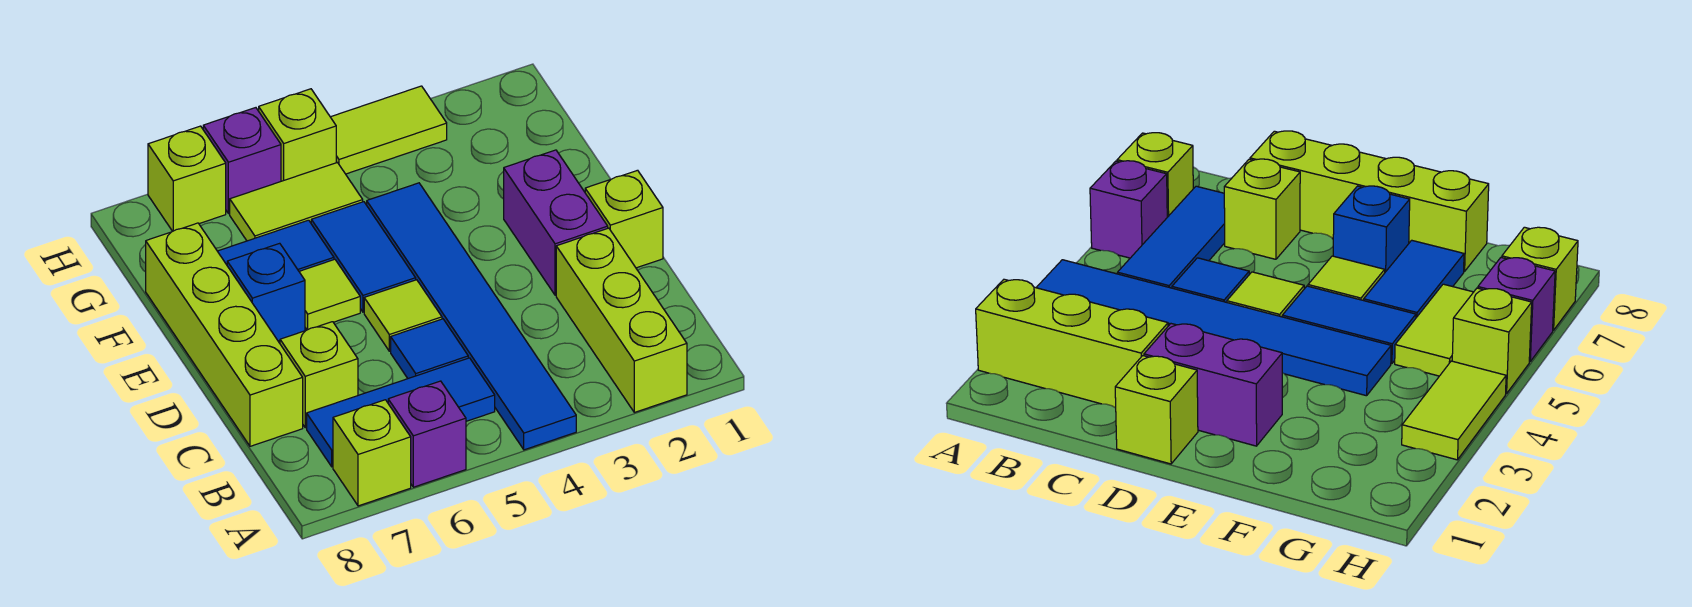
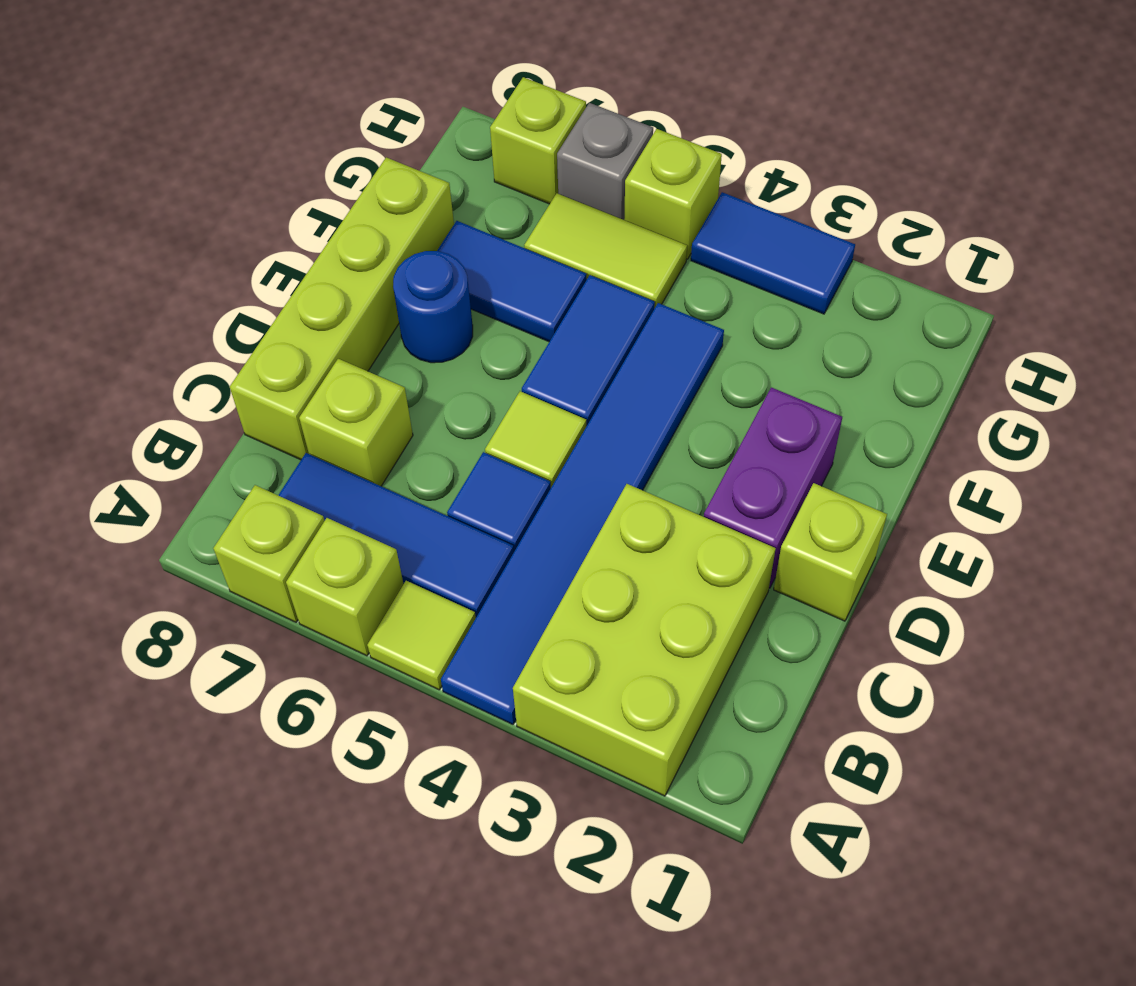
lime brick A2:C2 level 1 -> lime brick A2:C3 level 1
purple brick A6 level 1 -> lime brick A6 level 1
lime tile E6 level 1 -> lime tile A5 level 1
blue brick E7 level 1 -> blue round brick E7 level 1
lime tile H3:H4 level 1 -> blue tile H3:H4 level 1
purple brick H6 level 1 -> grey brick H6 level 1

